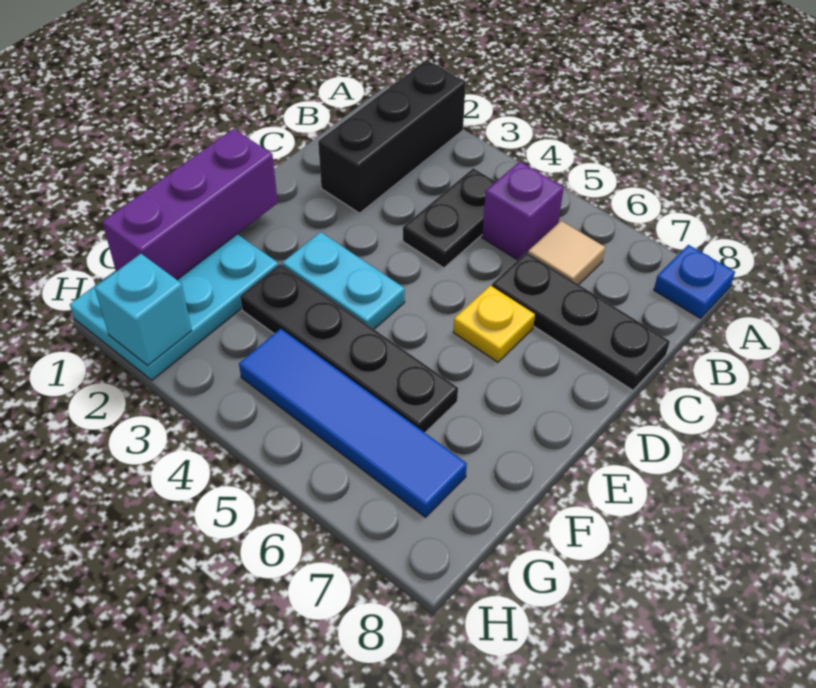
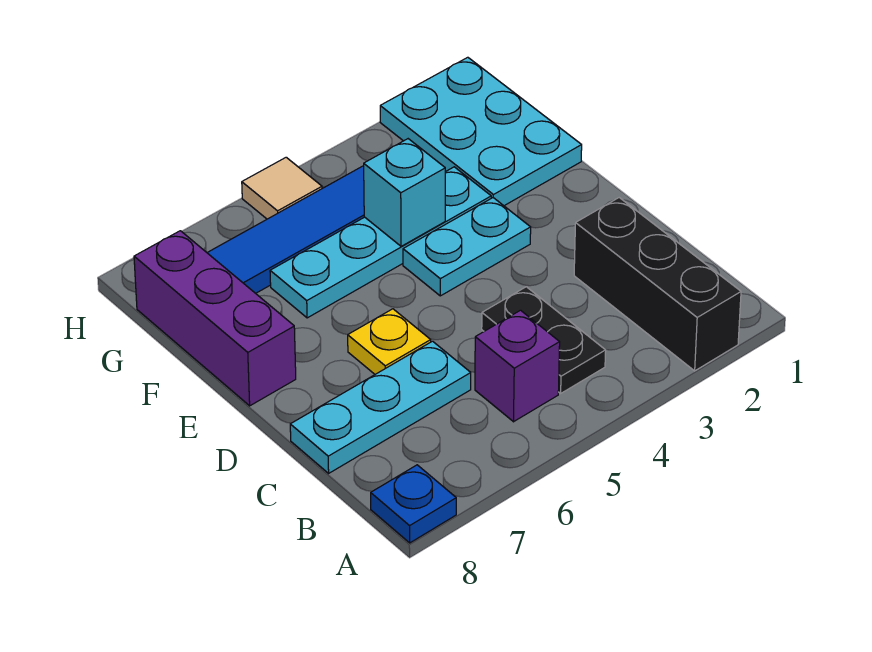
tan tile B6 level 1 -> tan tile H5 level 1
black plate C6:C8 level 1 -> cyan plate C6:C8 level 1
purple brick E1:G1 level 2 -> purple brick E8:G8 level 1
black plate F3:F6 level 1 -> cyan plate F3:F6 level 1
cyan brick H2 level 2 -> cyan brick F4 level 2

